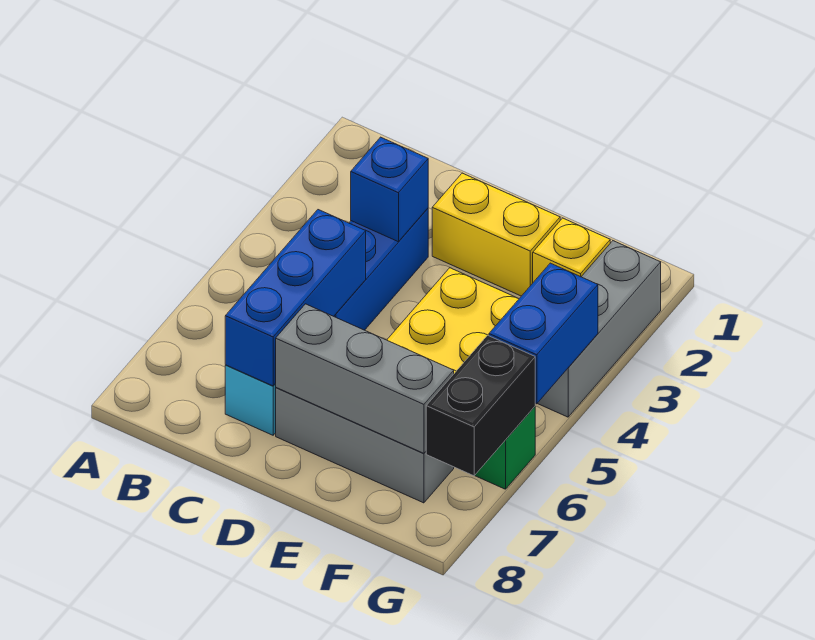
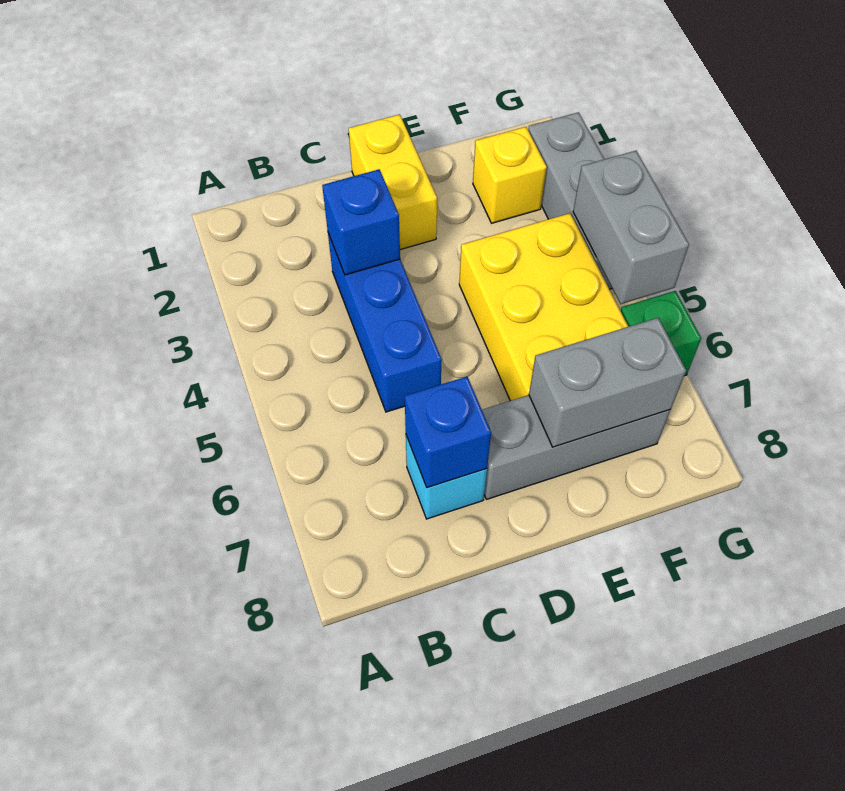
blue brick C5:C7 level 2 -> blue brick C7 level 2
yellow brick D2:E2 level 1 -> yellow brick D1:D2 level 1
grey brick D7:F7 level 2 -> grey brick E7:F7 level 2
blue brick G4:G5 level 2 -> grey brick G4:G5 level 2
black brick G6:G7 level 2 -> none

